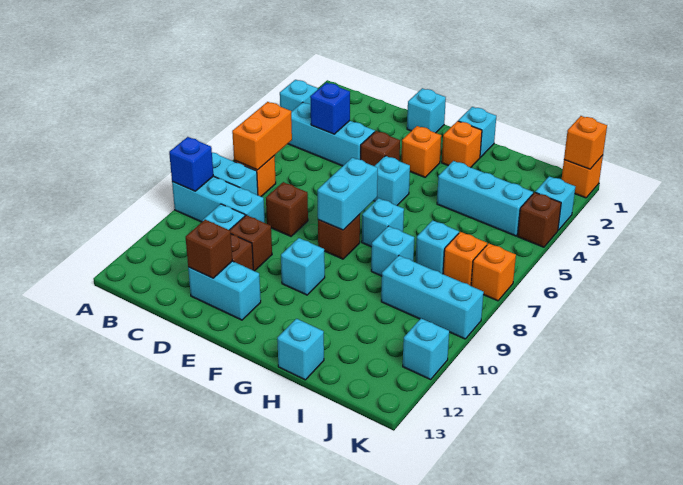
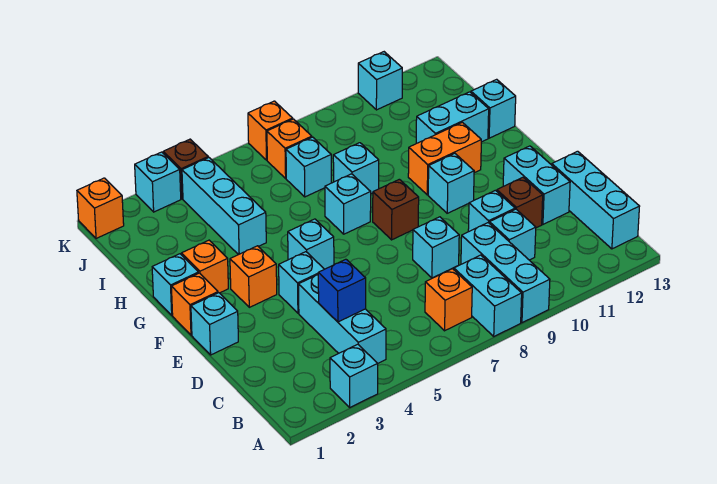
blue brick A9 level 2 -> none
orange brick B6:B7 level 2 -> orange brick G10:G11 level 1
brown brick D8 level 1 -> cyan brick D8 level 1
brown brick D10 level 1 -> cyan brick D10 level 1
brown brick D12 level 2 -> none
brown brick E4 level 1 -> cyan brick E4 level 1
cyan brick F7:F8 level 2 -> cyan brick H11:H12 level 1
cyan brick I9:K9 level 1 -> cyan brick B13:D13 level 1
orange brick K1 level 2 -> orange brick F1 level 1

